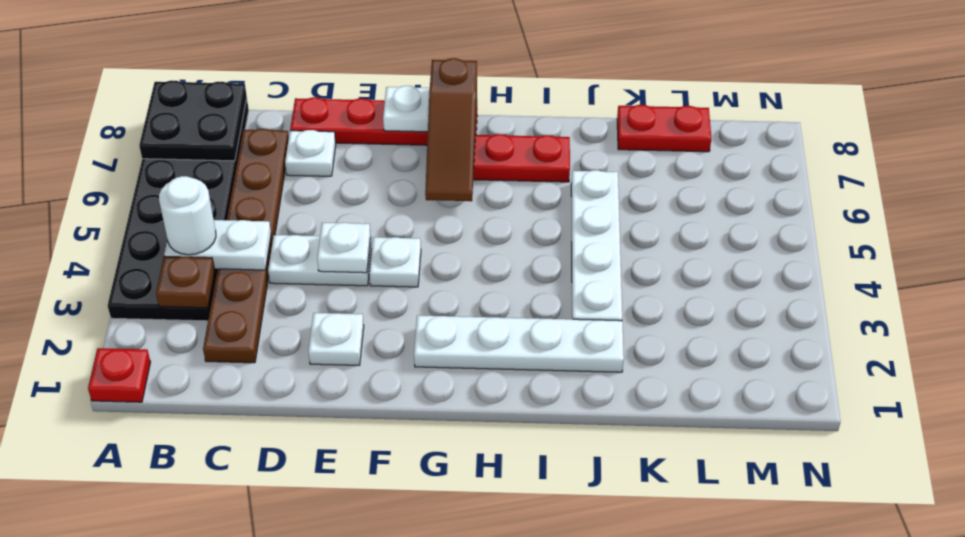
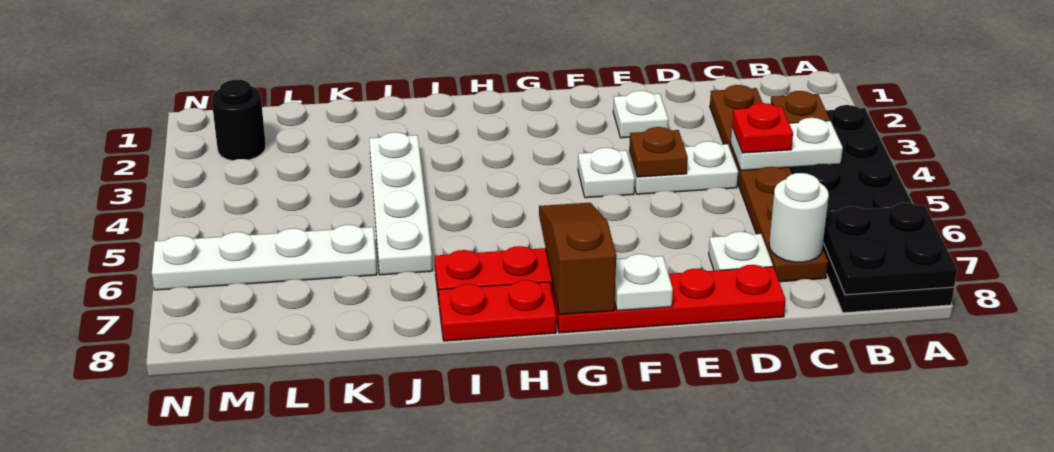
red plate A1 level 1 -> red plate C4 level 3
white round brick B4 level 3 -> white round brick C7 level 2
white plate E4 level 2 -> brown plate E4 level 2
white plate G2:J2 level 1 -> white plate K6:N6 level 1
red plate K8:L8 level 1 -> red plate H8:I8 level 1
none -> black round brick M2 level 1

